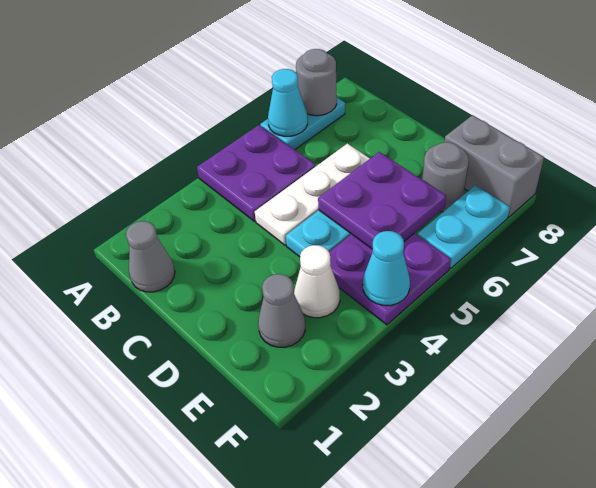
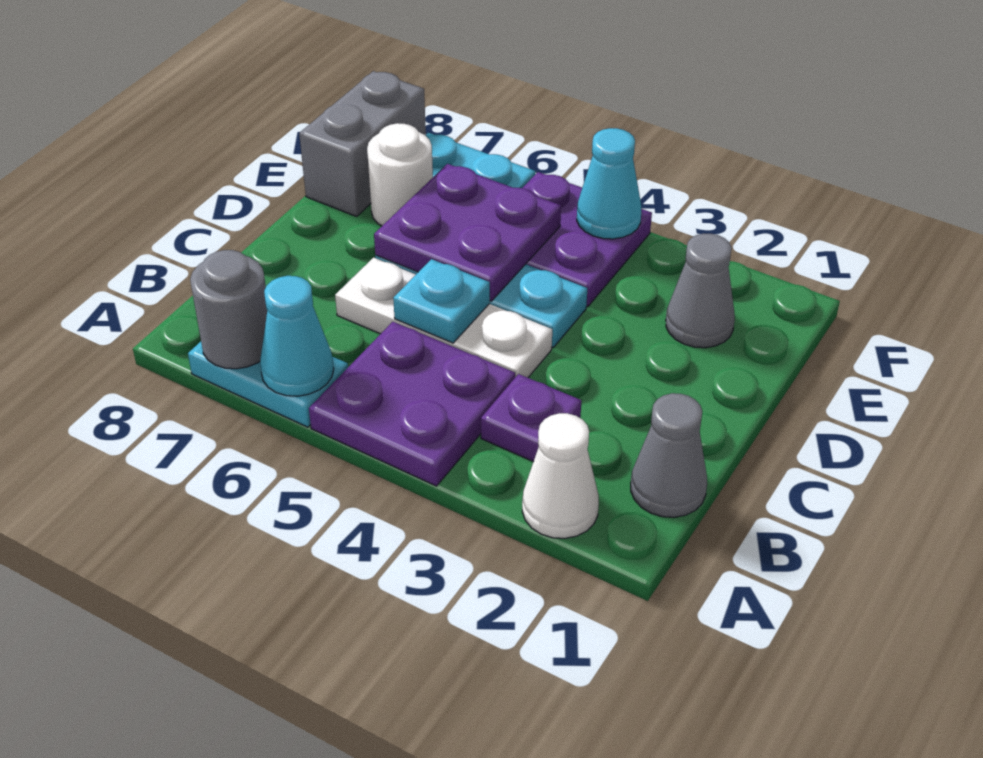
none -> purple plate B3 level 1
none -> cyan plate C5 level 2
white cone E3 level 1 -> white cone A2 level 1
grey round brick E7 level 1 -> white round brick E7 level 1

